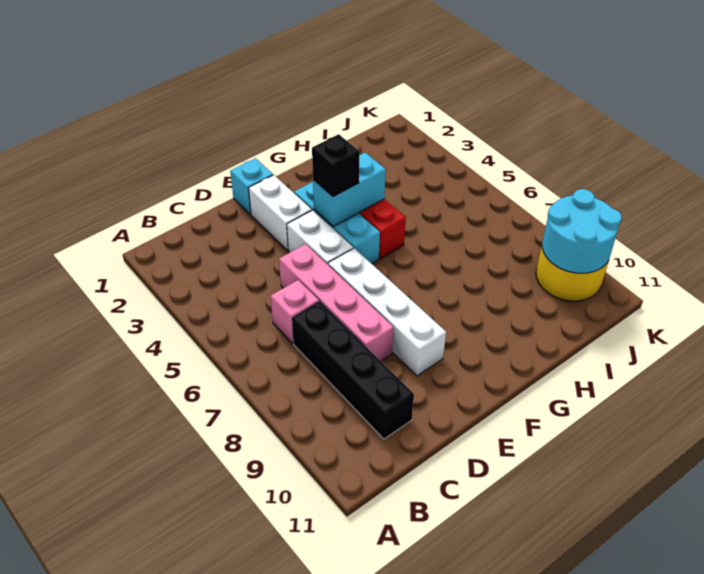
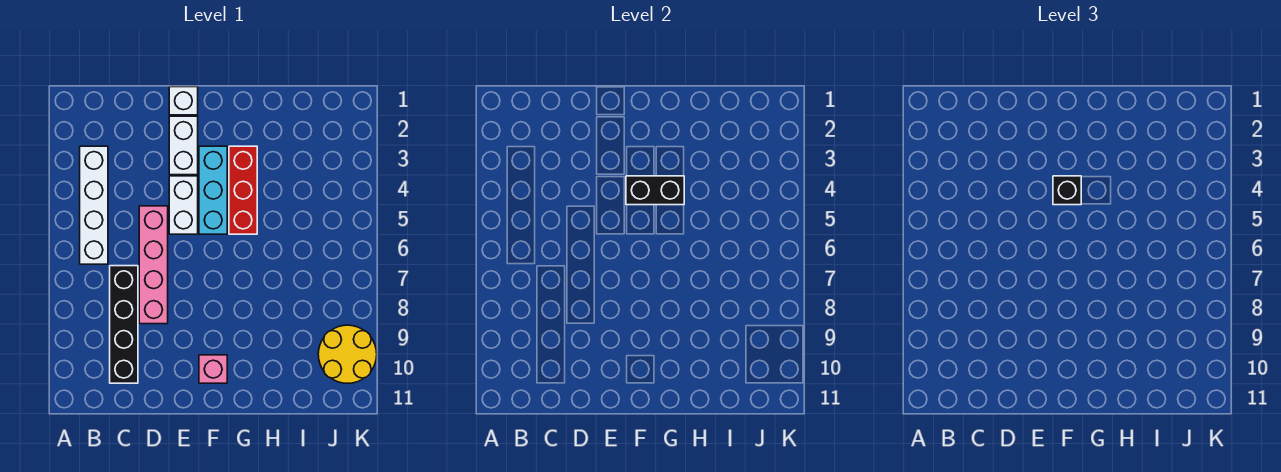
pink brick C6 level 1 -> pink brick F10 level 1
cyan brick E1 level 1 -> white brick E1 level 1
white brick E6:E9 level 1 -> white brick B3:B6 level 1
cyan brick F4:G4 level 2 -> black brick F4:G4 level 2
cyan round brick J9:K10 level 2 -> none

